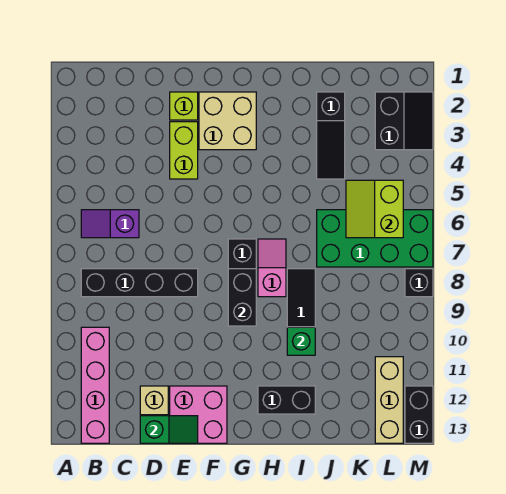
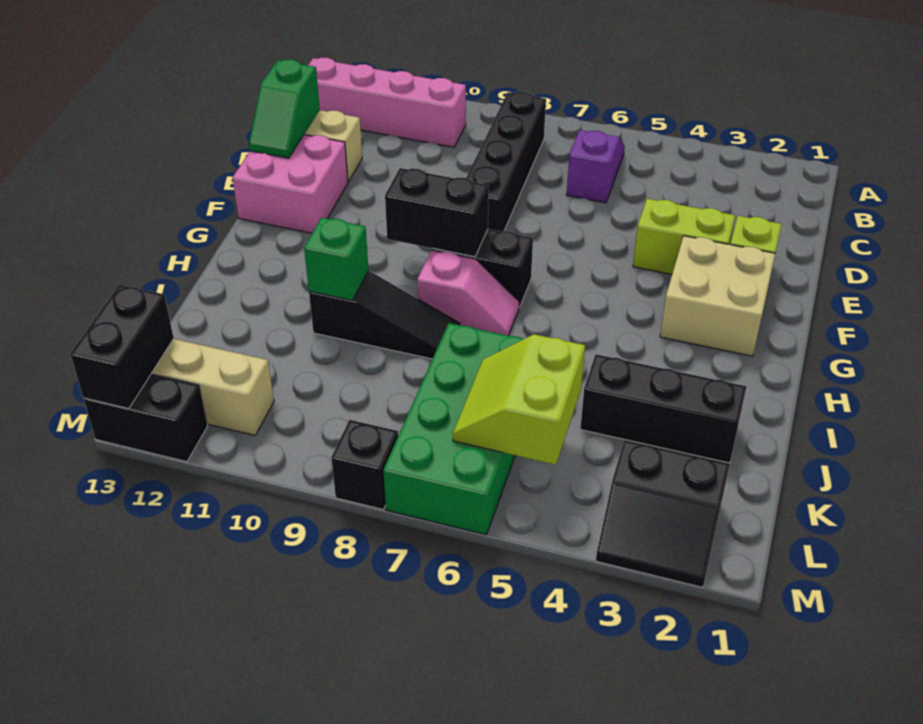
black brick H12:I12 level 1 -> black brick L13:M13 level 2
black slope J2:J4 level 1 top 2 -> black brick J2:J4 level 1
lime slope K5:L6 level 2 top L -> lime slope K5:L6 level 2 top 5

